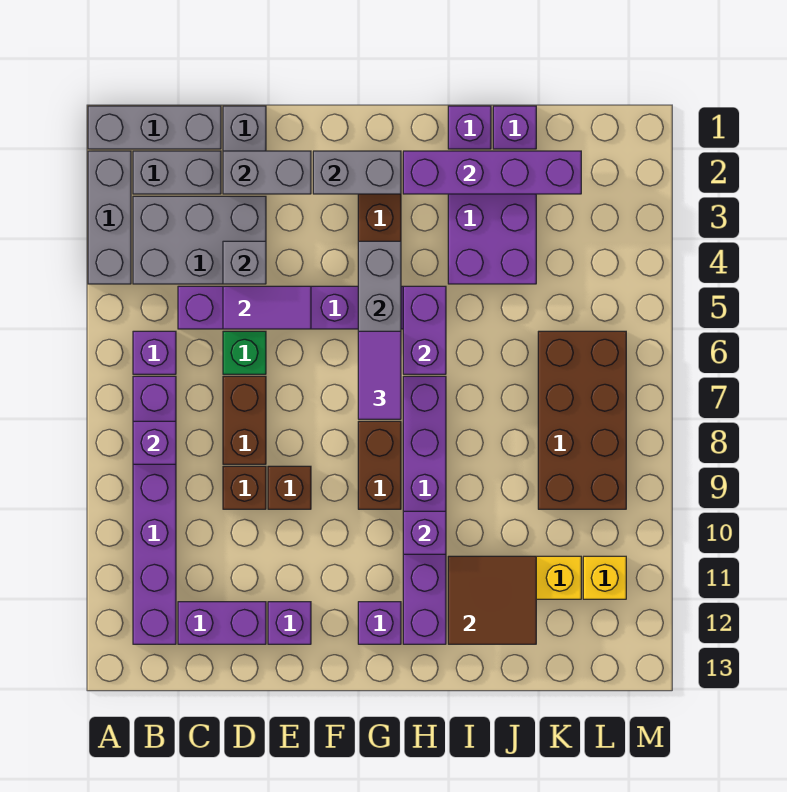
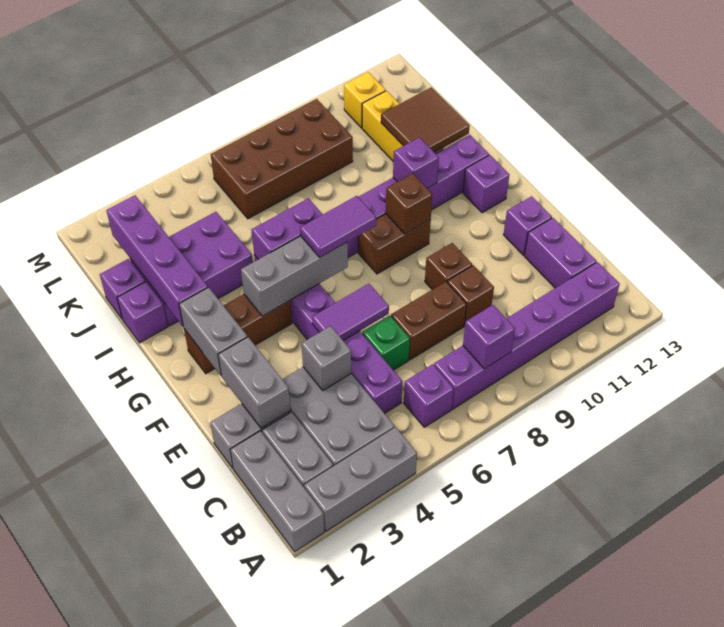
purple tile D5:E5 level 2 -> purple tile E5:E6 level 2
none -> brown brick G9 level 2

